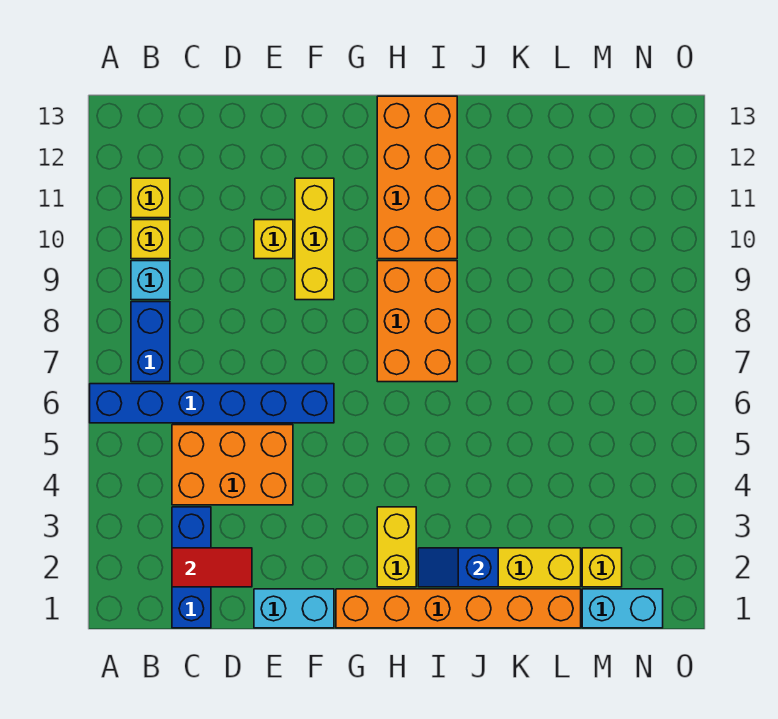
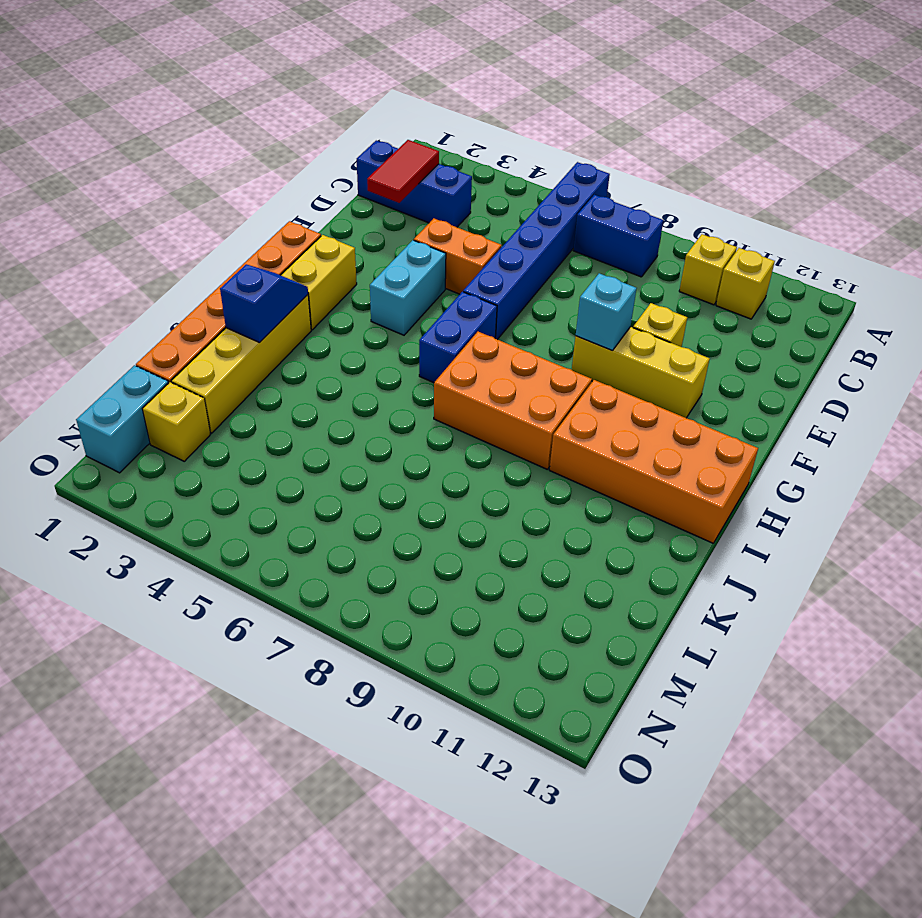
cyan brick B9 level 1 -> cyan brick F9 level 2
orange brick C4:E5 level 1 -> orange brick E4:E5 level 1
cyan brick E1:F1 level 1 -> cyan brick F4:G4 level 1
none -> blue brick G6:H6 level 1
yellow brick H2:H3 level 1 -> yellow brick G2:H2 level 1

